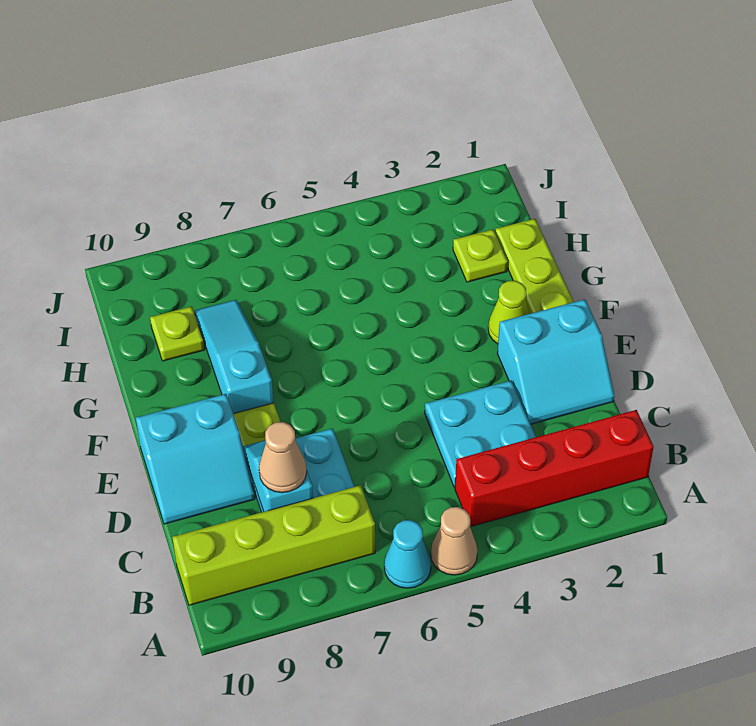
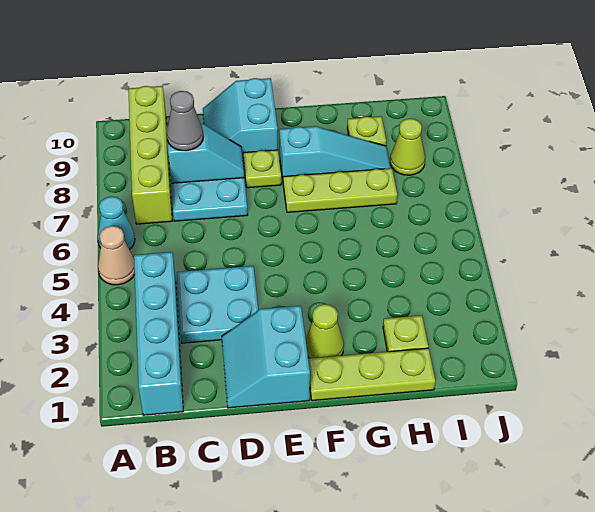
red brick B1:B4 level 1 -> cyan brick B1:B4 level 1
tan cone C8 level 3 -> grey cone C8 level 3
none -> lime plate F7:H7 level 1
none -> lime cone I8 level 1

